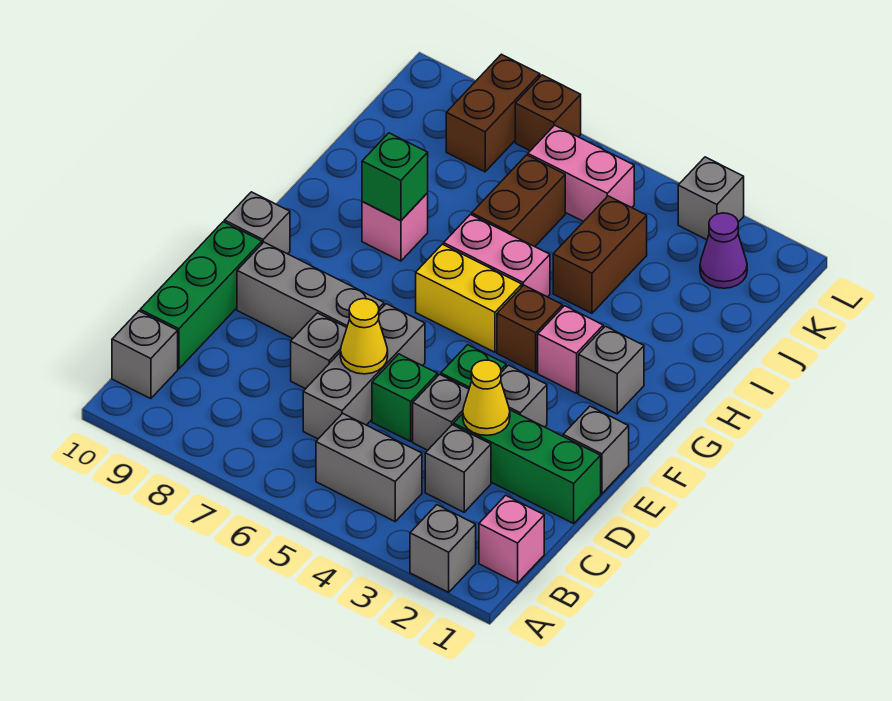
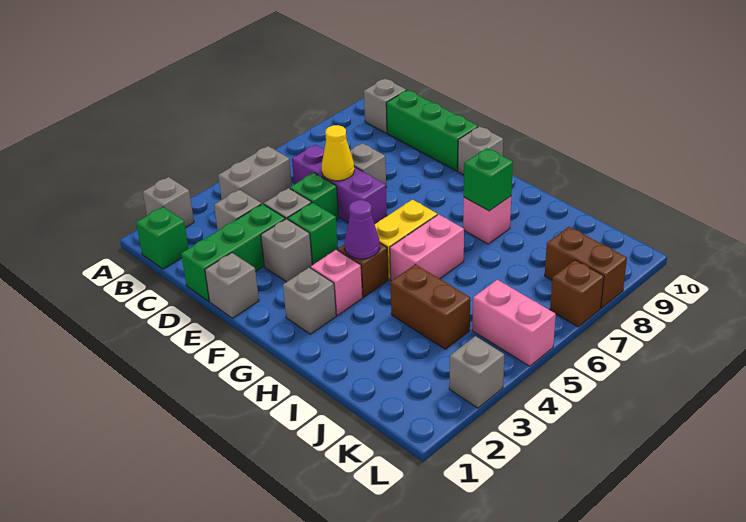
pink brick B1 level 1 -> green brick B1 level 1
grey brick C6:E6 level 1 -> purple brick C6:E6 level 1
yellow cone D3 level 2 -> none
grey brick E7:E9 level 1 -> none
brown brick I6:J6 level 1 -> none
purple cone K2 level 1 -> purple cone G4 level 2
pink brick K5:K6 level 1 -> pink brick K5:L5 level 1

